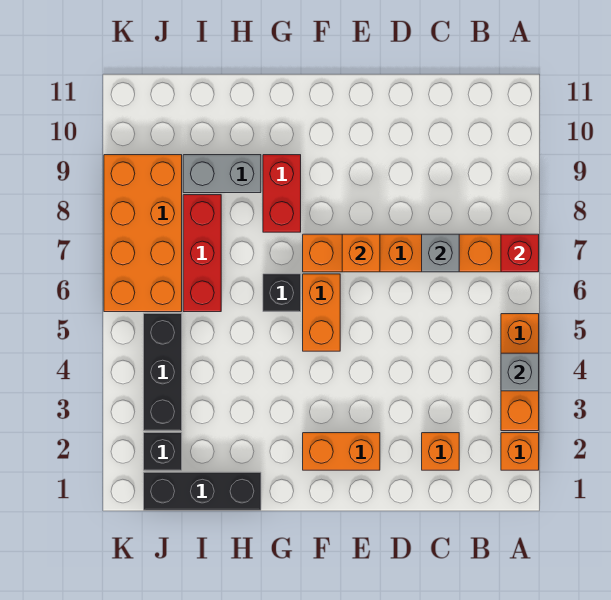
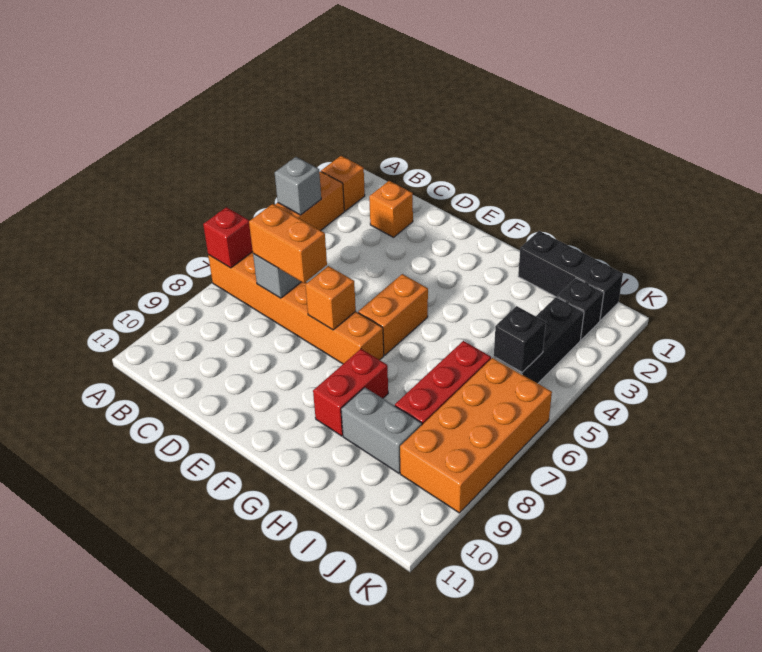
orange brick E2:F2 level 1 -> orange brick C7:D7 level 3
black brick G6 level 1 -> black brick J5 level 2

